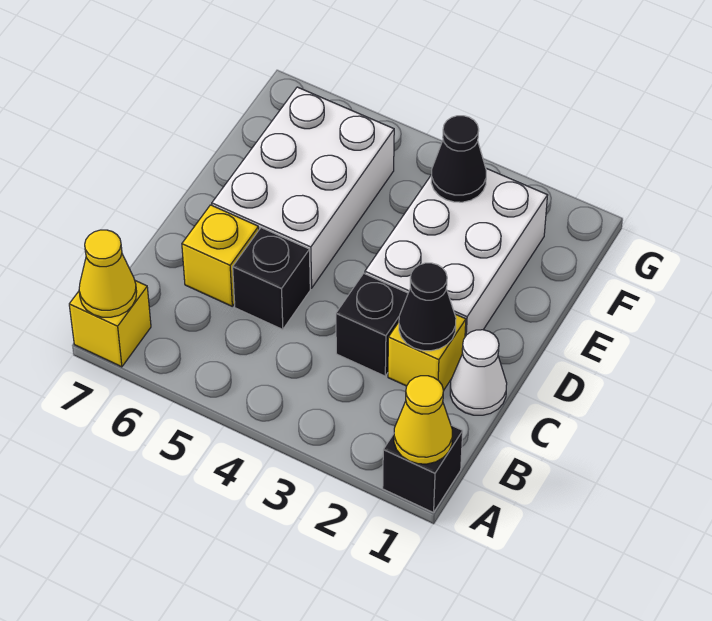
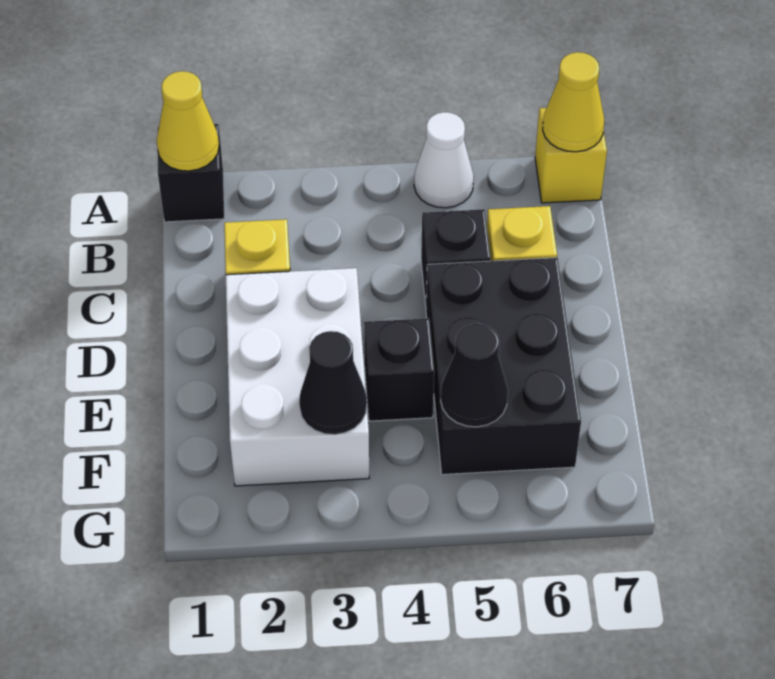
white cone C1 level 1 -> white cone A5 level 1
black cone C2 level 2 -> black cone F5 level 2
black brick C3 level 1 -> black brick E4 level 1
white brick D5:F6 level 1 -> black brick D5:F6 level 1

